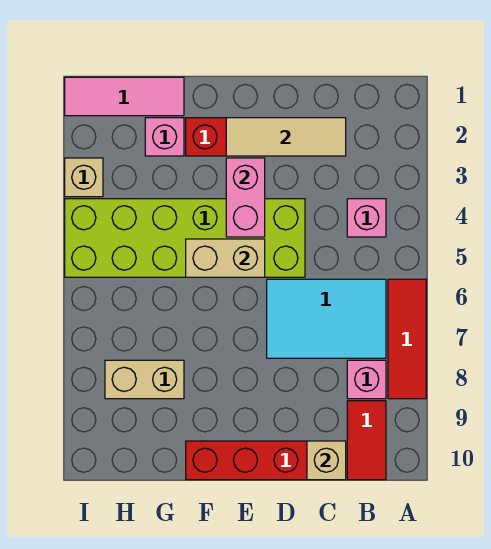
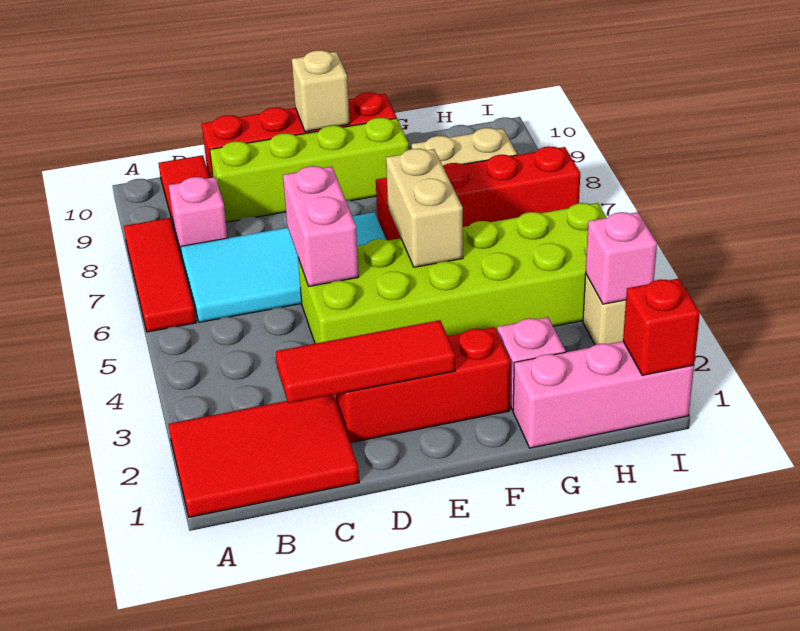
none -> red tile A1:C2 level 1
pink brick B4 level 1 -> pink brick I3 level 2
cyan tile B6:D7 level 1 -> cyan tile B6:E7 level 1
tan tile C2:E2 level 2 -> red tile C2:E2 level 2
none -> lime brick C9:F9 level 1
tan brick C10 level 2 -> tan brick E10 level 2
pink brick E3:E4 level 2 -> pink brick D5:D6 level 2
tan brick E5:F5 level 2 -> tan brick F5:F6 level 2
none -> red brick F7:I7 level 1
pink tile G1:I1 level 1 -> pink brick G1:I1 level 1
none -> red brick I1 level 2

